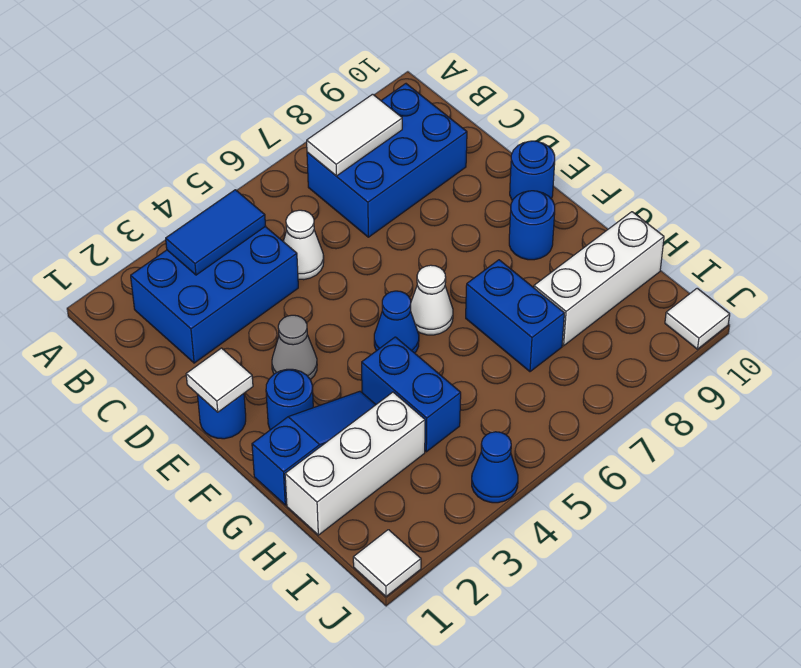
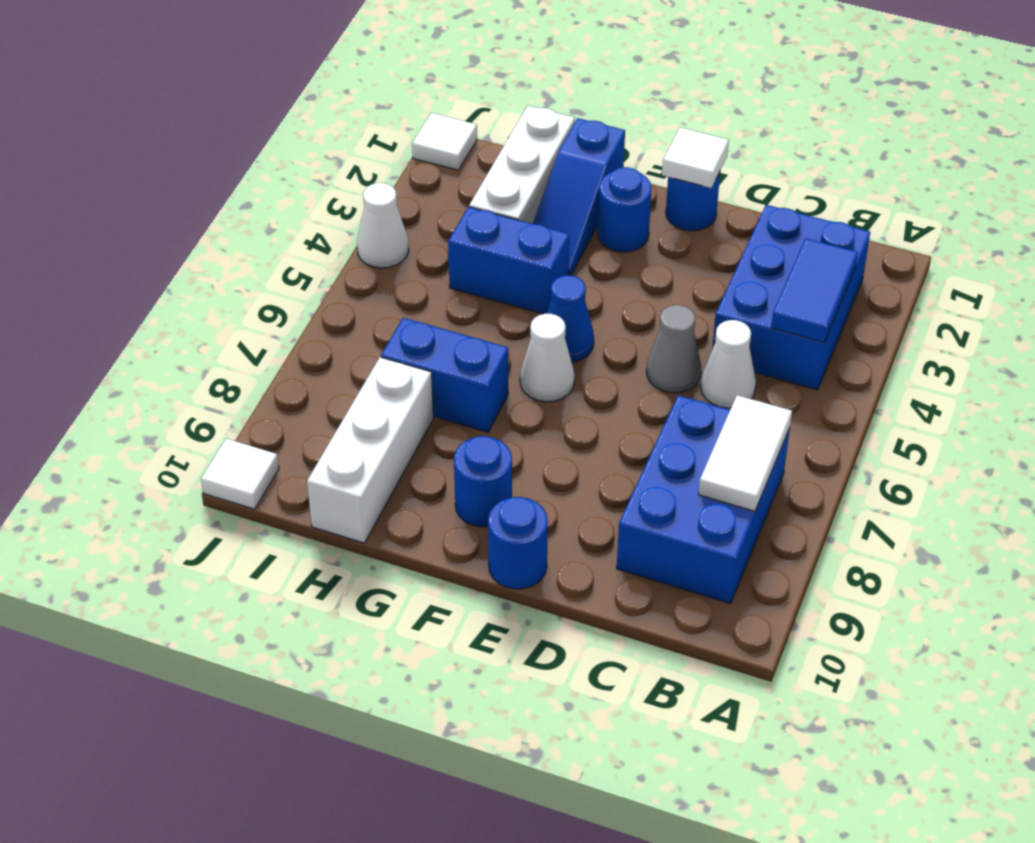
grey cone E3 level 1 -> grey cone D5 level 1
blue cone J4 level 1 -> white cone J4 level 1

